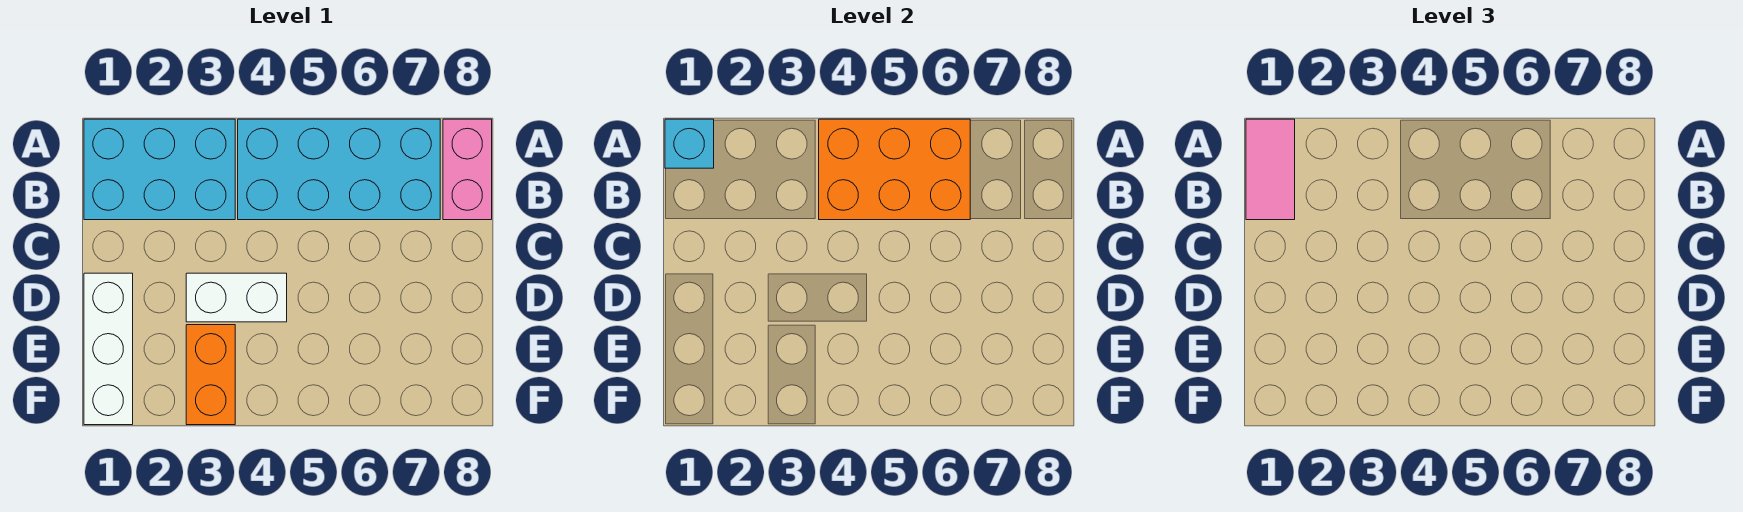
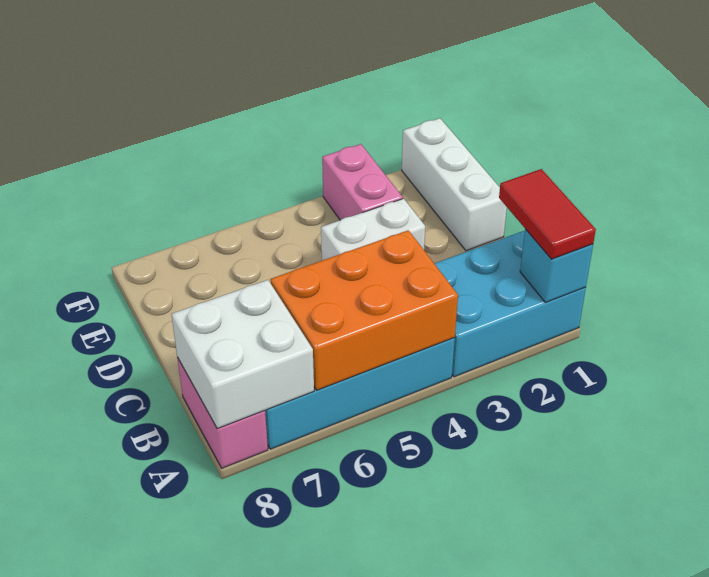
pink tile A1:B1 level 3 -> red tile A1:B1 level 3
none -> white brick A7:B8 level 2
orange brick E3:F3 level 1 -> pink brick E3:F3 level 1

